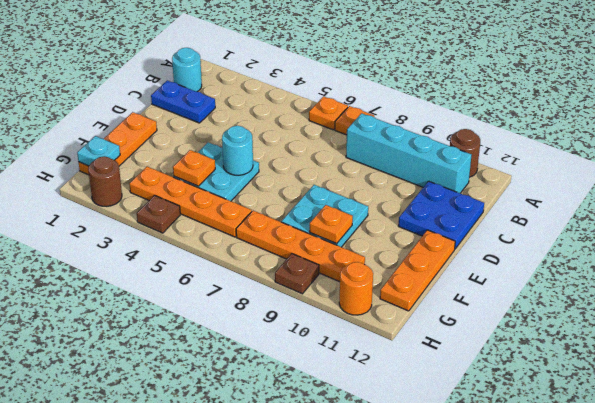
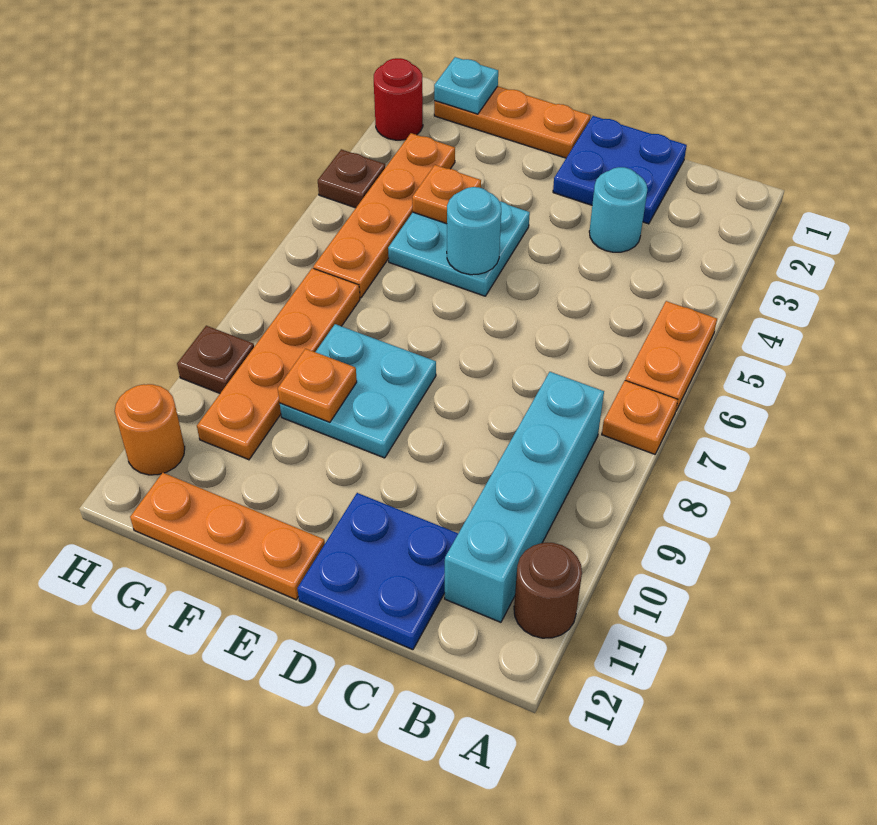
orange plate A6 level 1 -> orange plate A5:A6 level 1
cyan round brick B1 level 1 -> cyan round brick C3 level 1
blue plate C1:C2 level 1 -> blue plate C1:D2 level 1
brown round brick H2 level 1 -> red round brick H2 level 1

